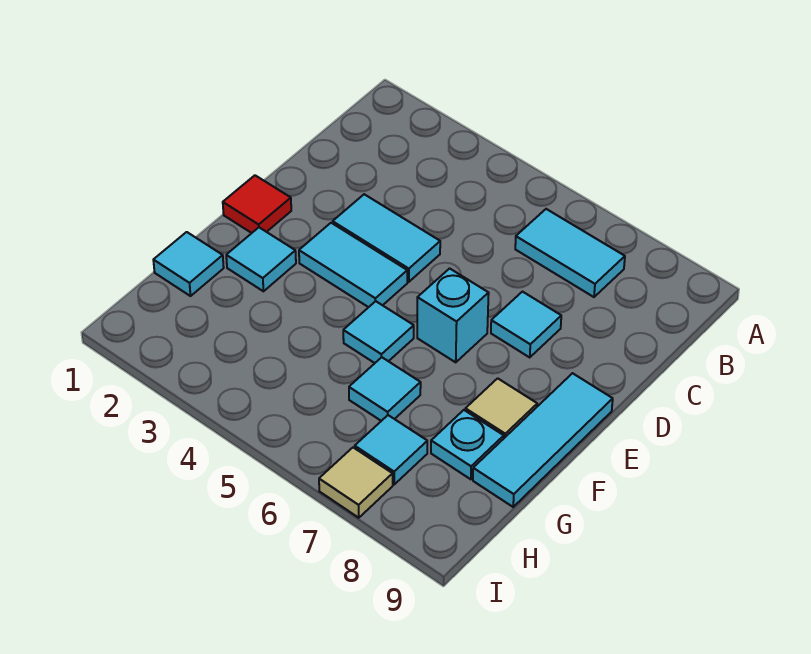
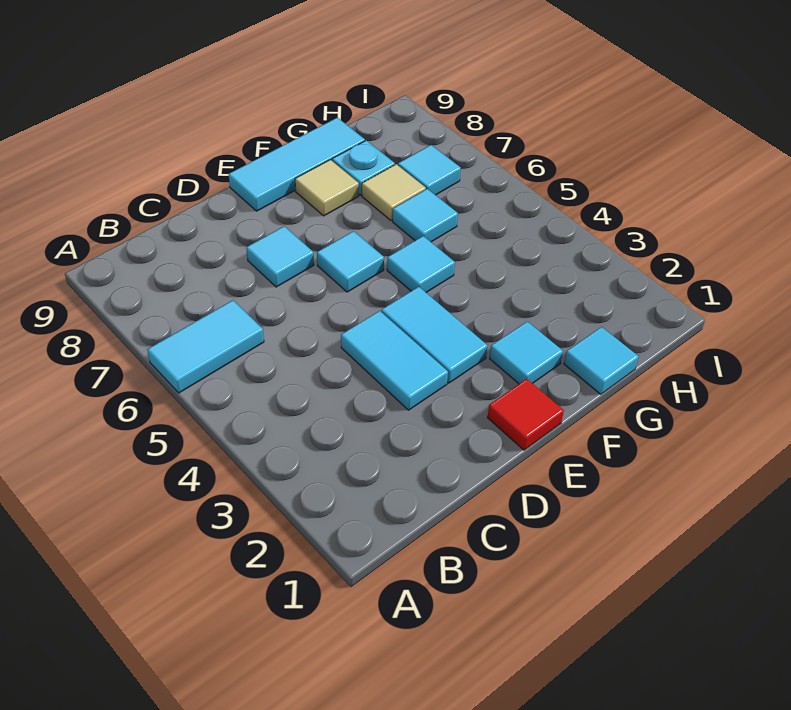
cyan tile B6:B7 level 1 -> cyan tile A6:B6 level 1
cyan brick E6 level 1 -> cyan tile E6 level 1
tan tile I7 level 1 -> tan tile G7 level 1

